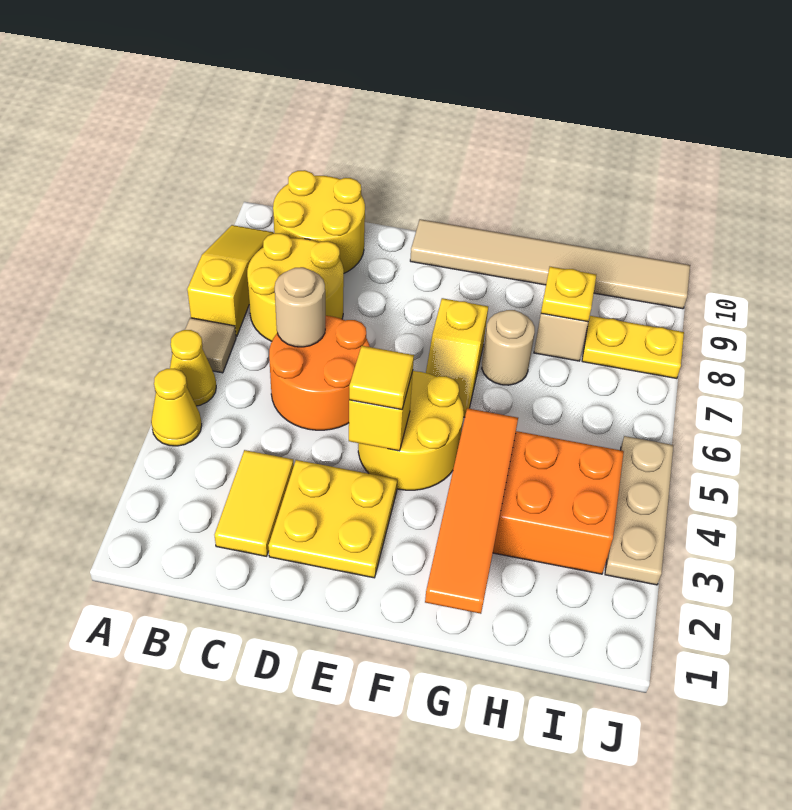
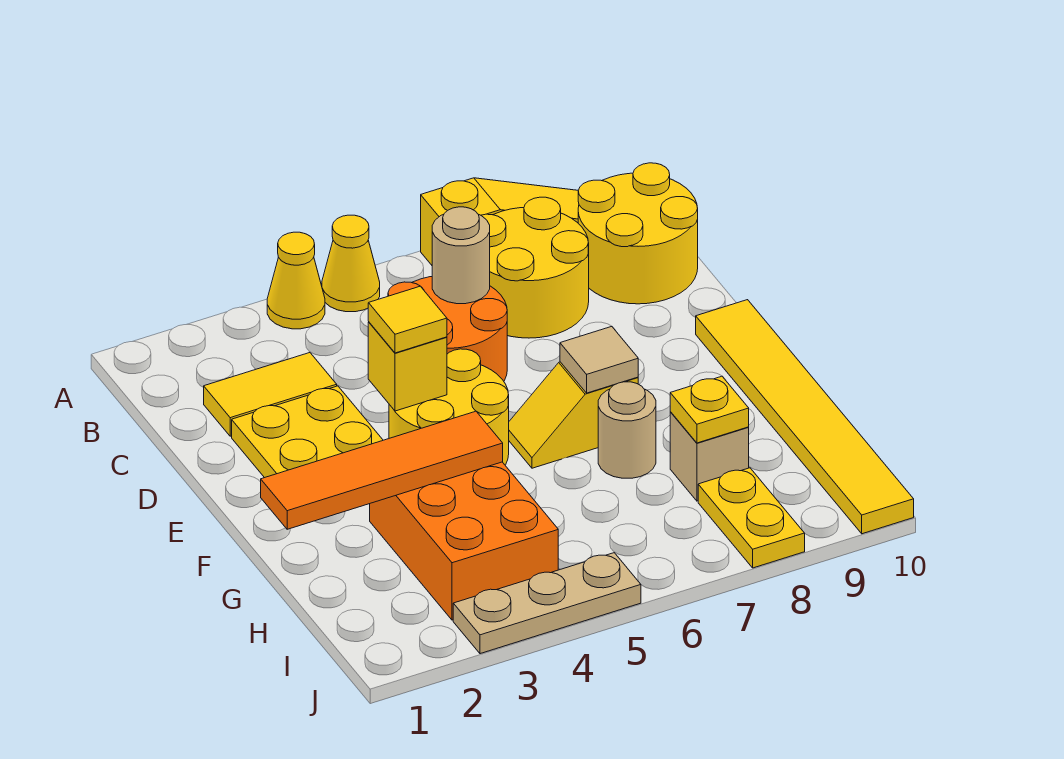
tan tile A6 level 1 -> tan tile F7 level 2
tan tile E10:J10 level 1 -> yellow tile E10:J10 level 1

